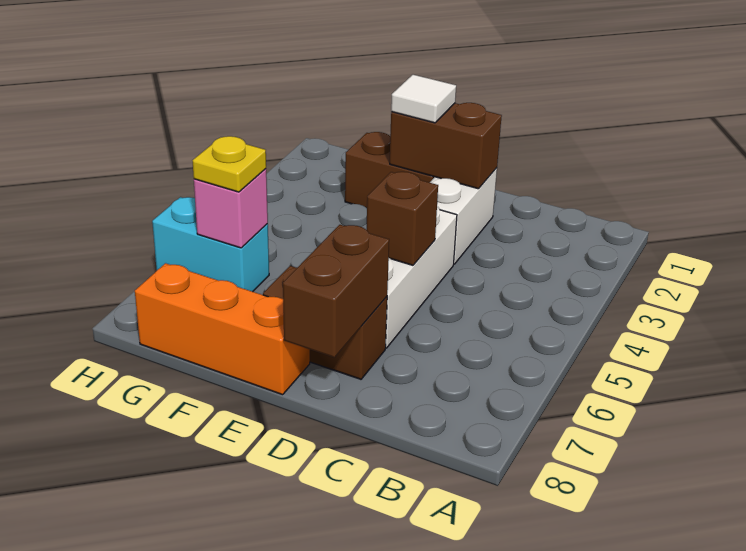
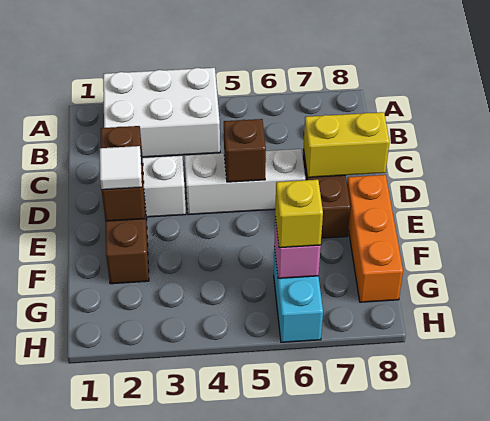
none -> white brick A2:B4 level 1
brown brick D7:D8 level 2 -> yellow brick D7:D8 level 2
yellow plate G6 level 3 -> yellow brick G6 level 3

